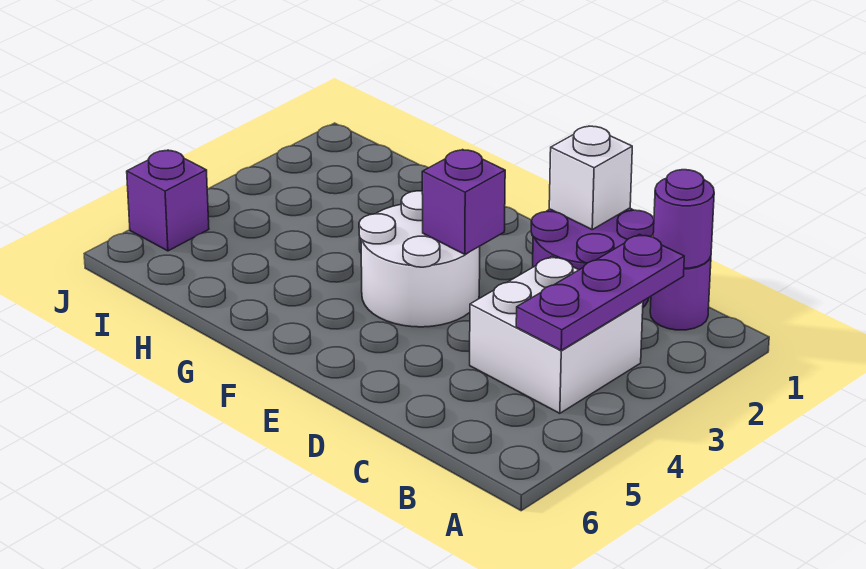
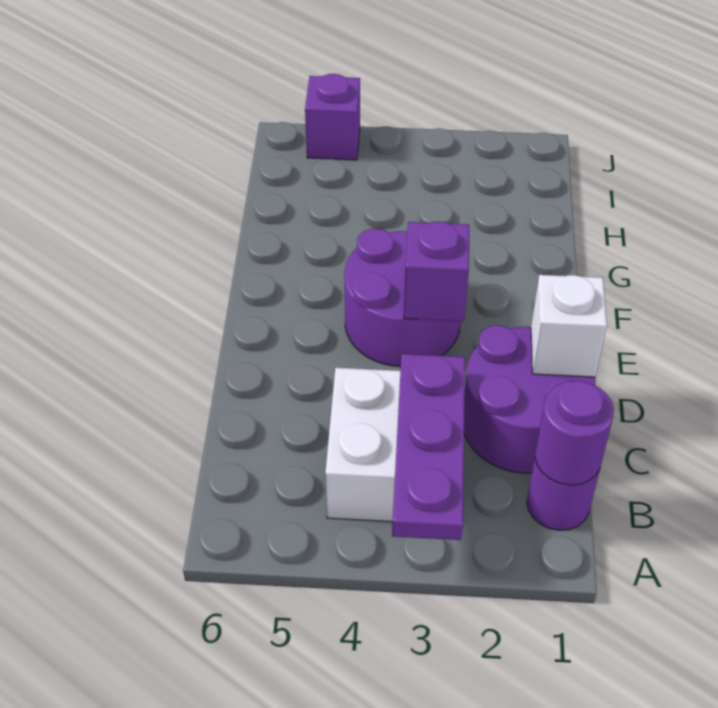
purple plate B2:B4 level 2 -> purple plate A3:C3 level 2
white round brick E3:F4 level 1 -> purple round brick E3:F4 level 1

